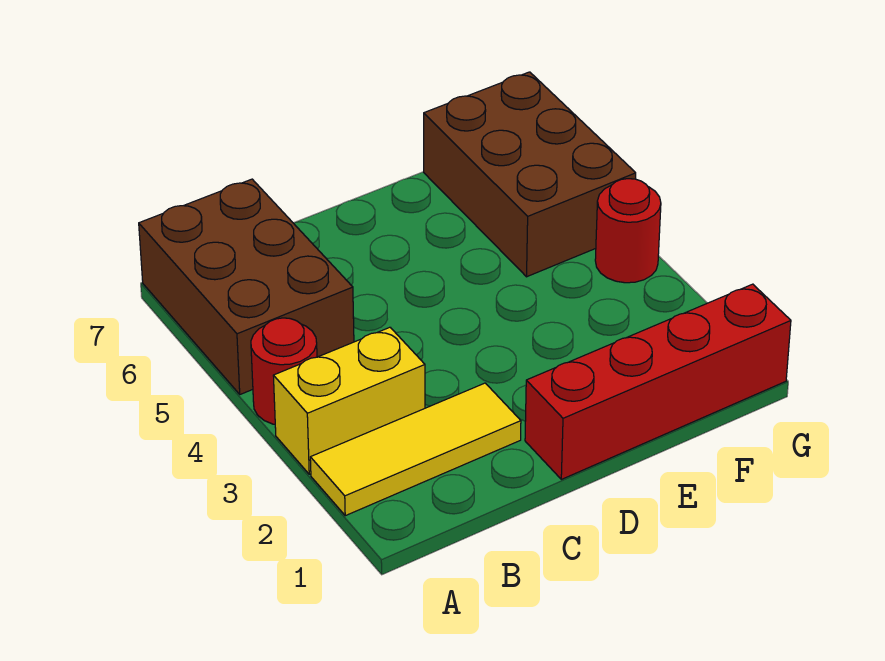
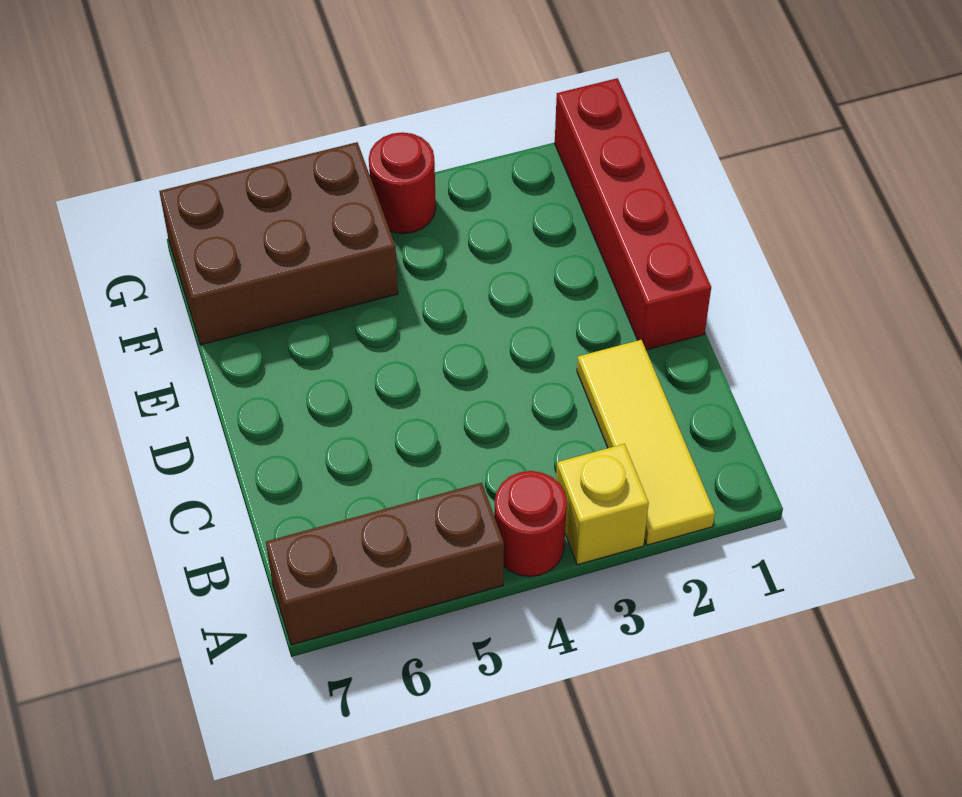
yellow brick A3:B3 level 1 -> yellow brick A3 level 1
brown brick A5:B7 level 1 -> brown brick A5:A7 level 1

